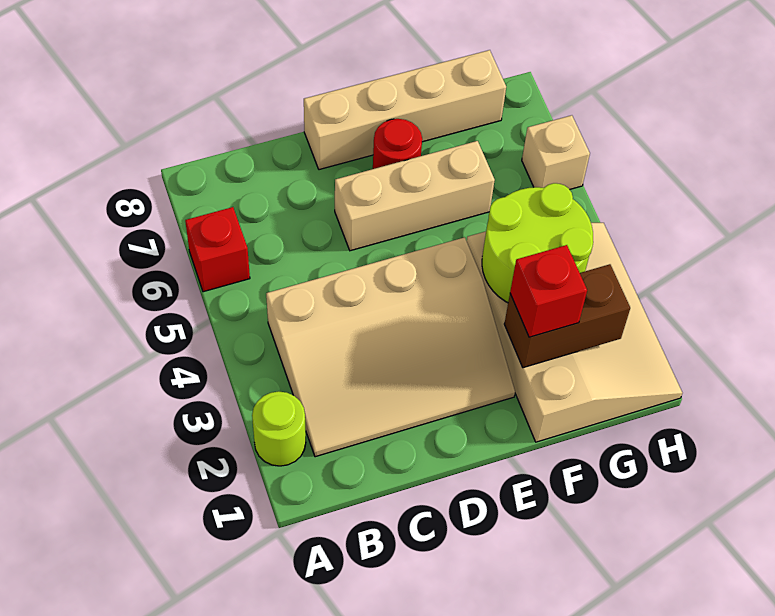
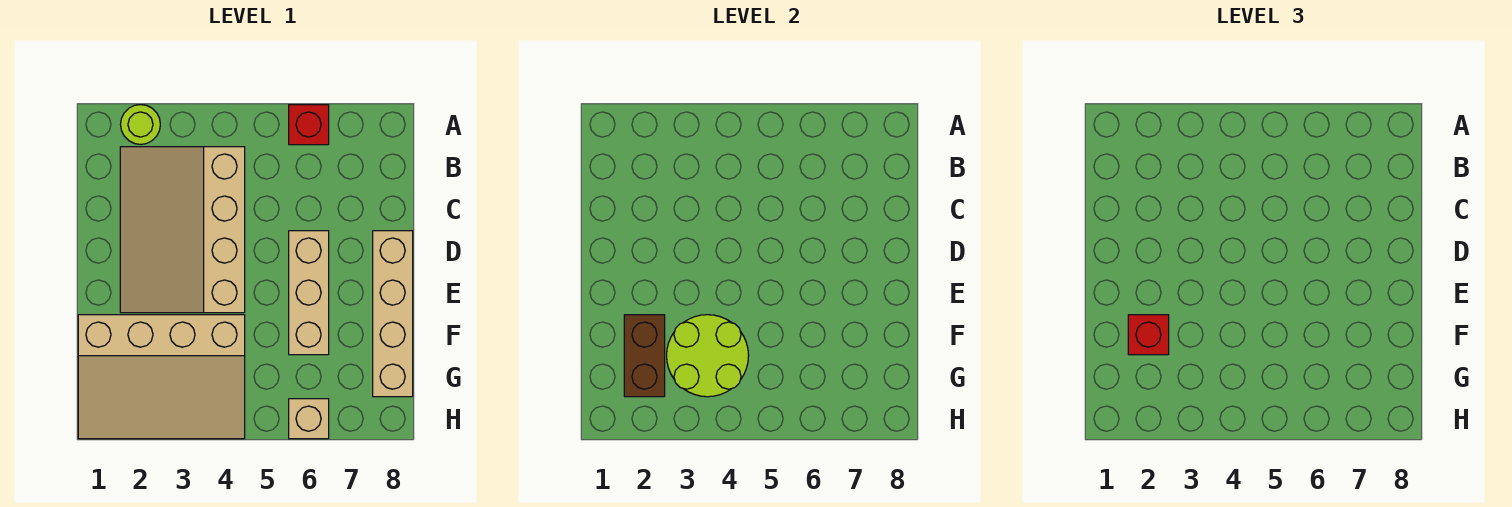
red round brick E7 level 1 -> none

